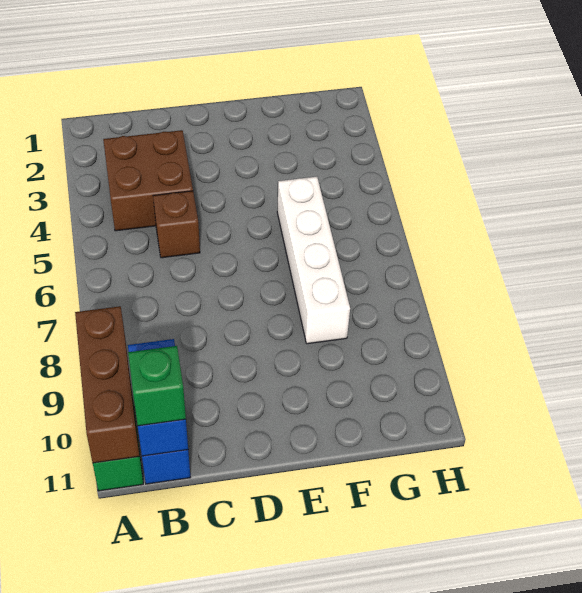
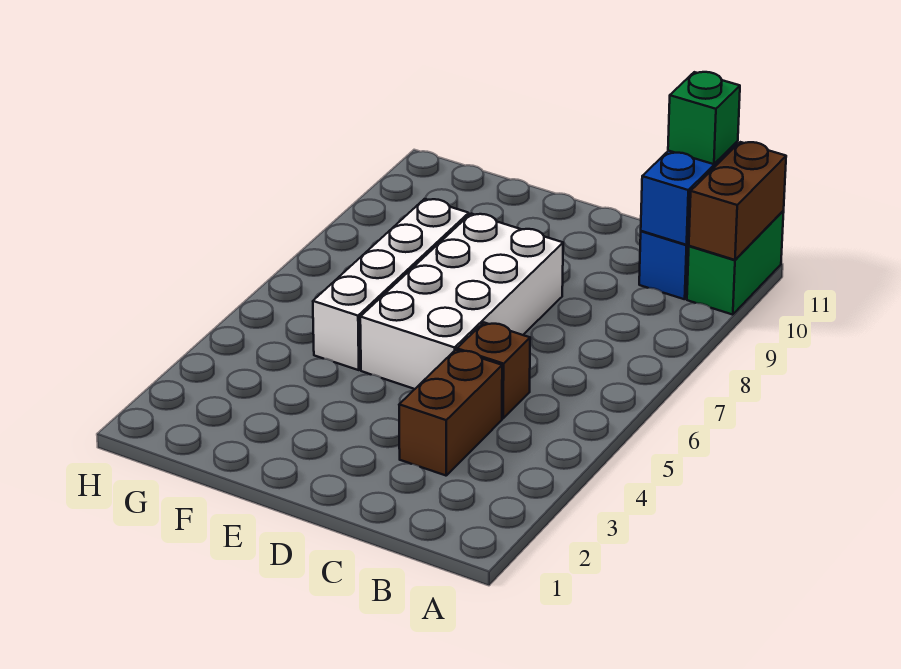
brown brick A9:A11 level 2 -> brown brick A10:A11 level 2
brown brick B3:C4 level 1 -> brown brick C3:C4 level 1
none -> white brick D5:E8 level 1

